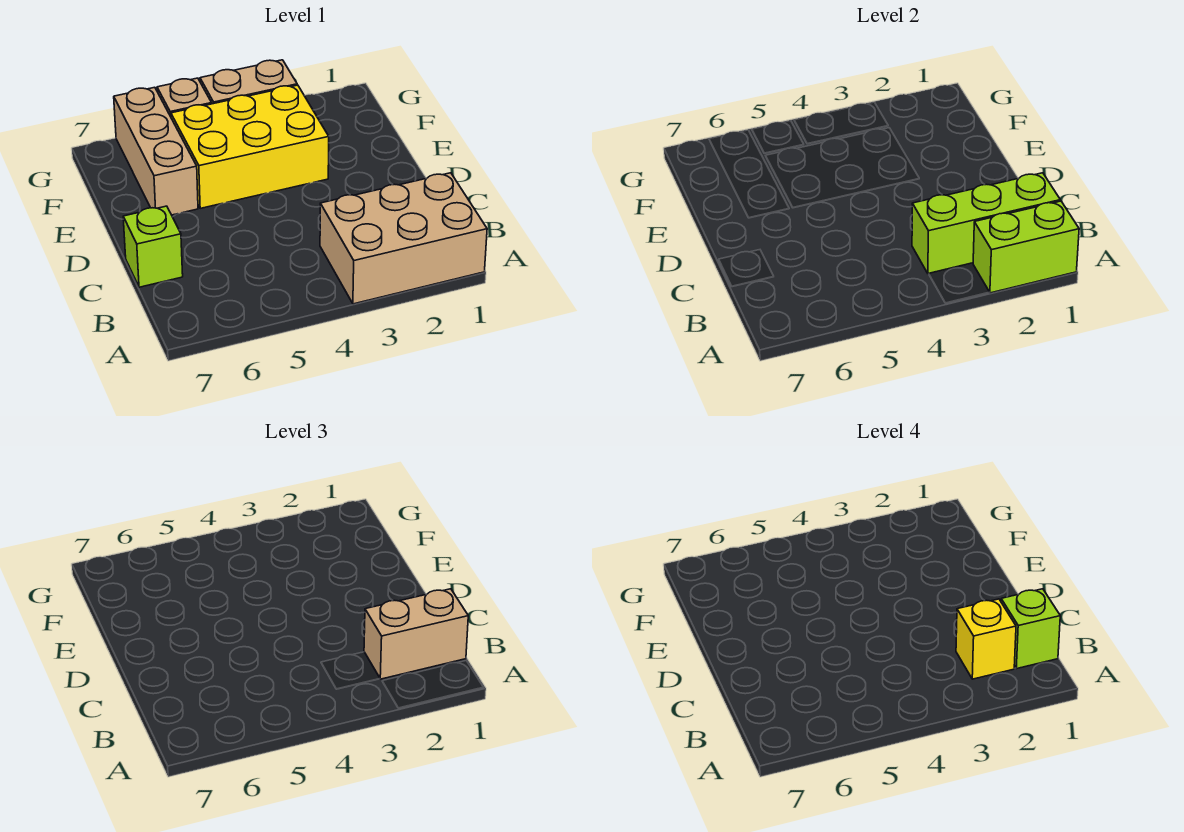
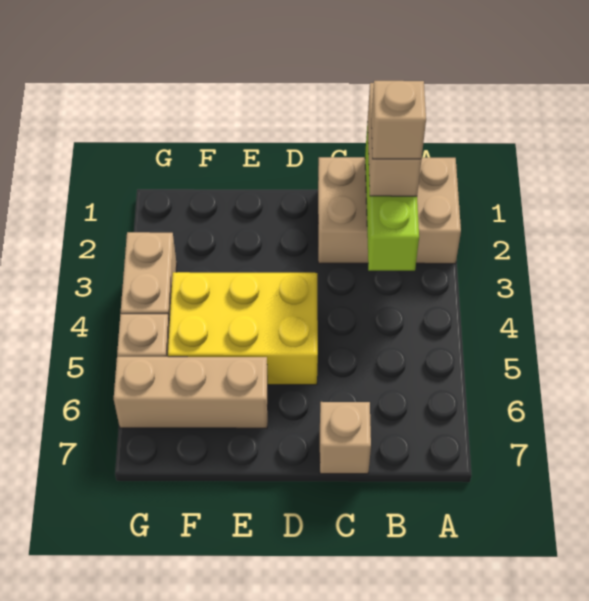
tan brick A1:B3 level 1 -> tan brick A1:C2 level 1
lime brick A1:A2 level 2 -> none
lime brick B1 level 4 -> none
yellow brick B2 level 4 -> tan brick B2 level 4
lime brick C7 level 1 -> tan brick C7 level 1
yellow brick E3:F5 level 1 -> yellow brick D4:F5 level 1

